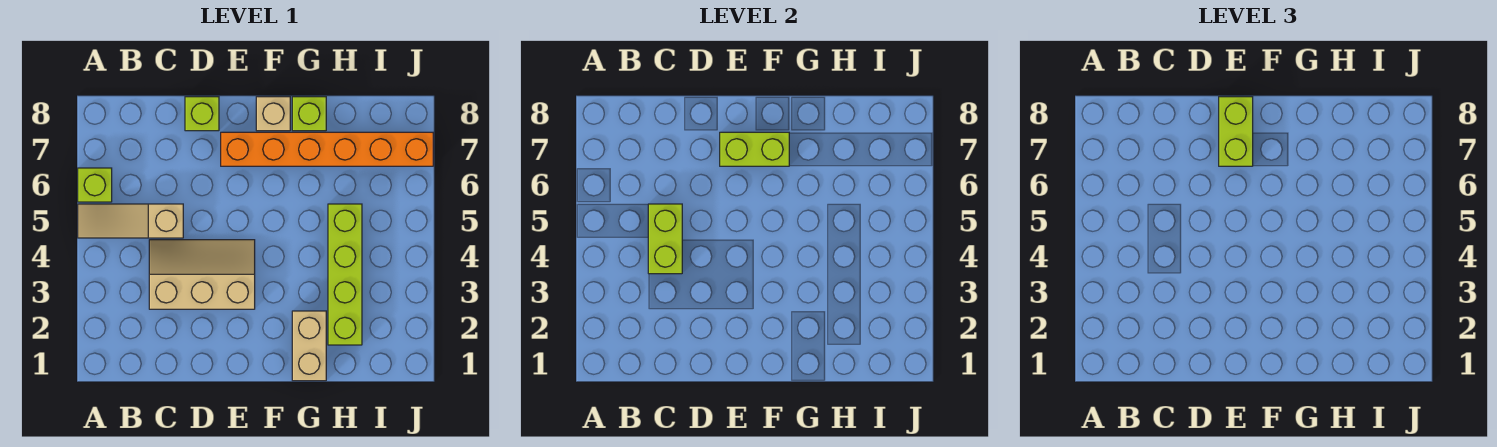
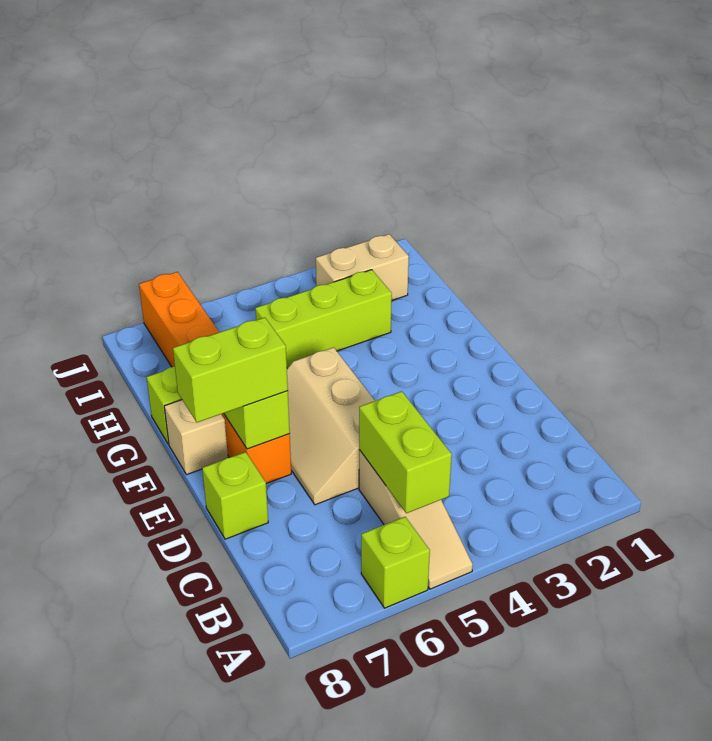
tan slope C3:E4 level 1 top 3 -> tan slope D5:F6 level 1 top 5
lime brick C4:C5 level 2 -> lime brick B5:C5 level 2
tan brick G1:G2 level 1 -> tan brick I2:I3 level 1
lime brick H2:H5 level 1 -> lime brick H3:H5 level 1

